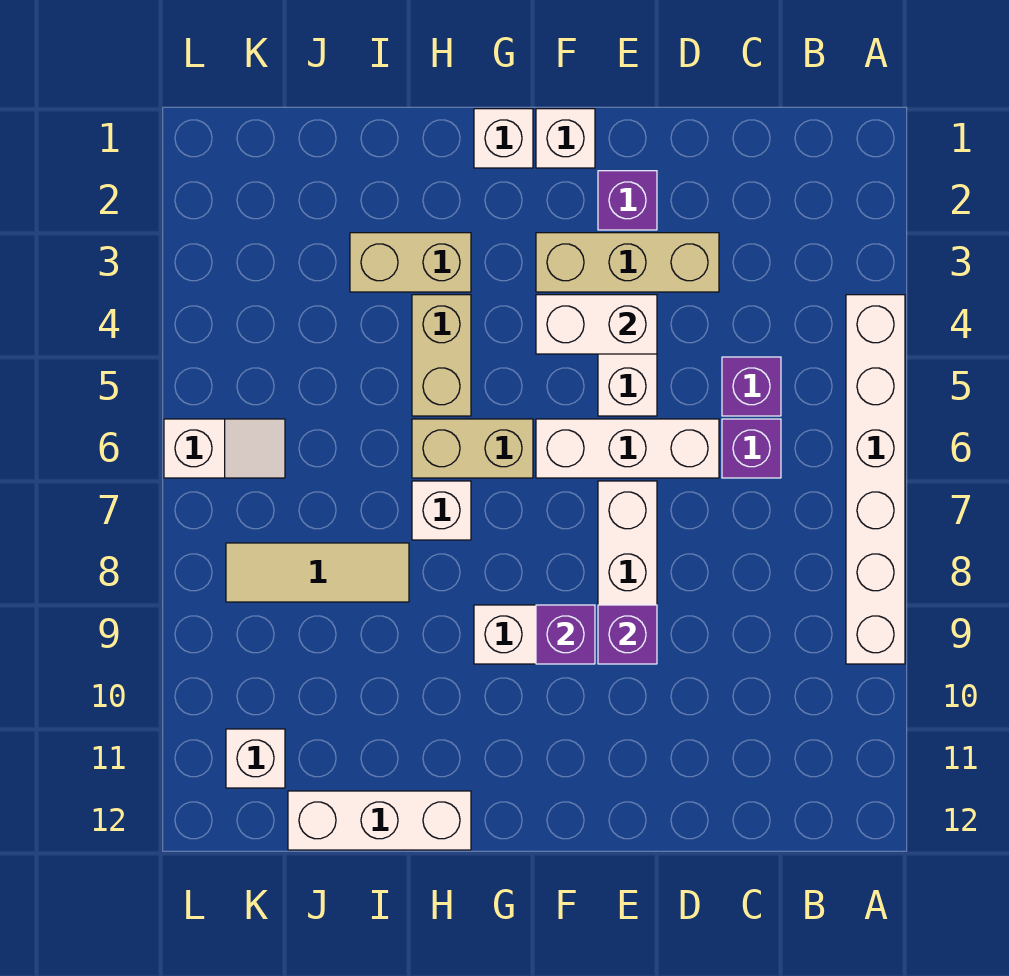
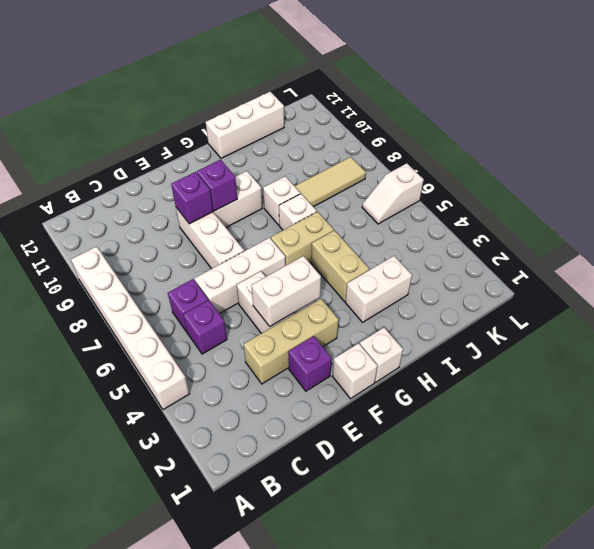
tan brick H3:I3 level 1 -> white brick H3:I3 level 1
white brick K11 level 1 -> white brick H8 level 1

